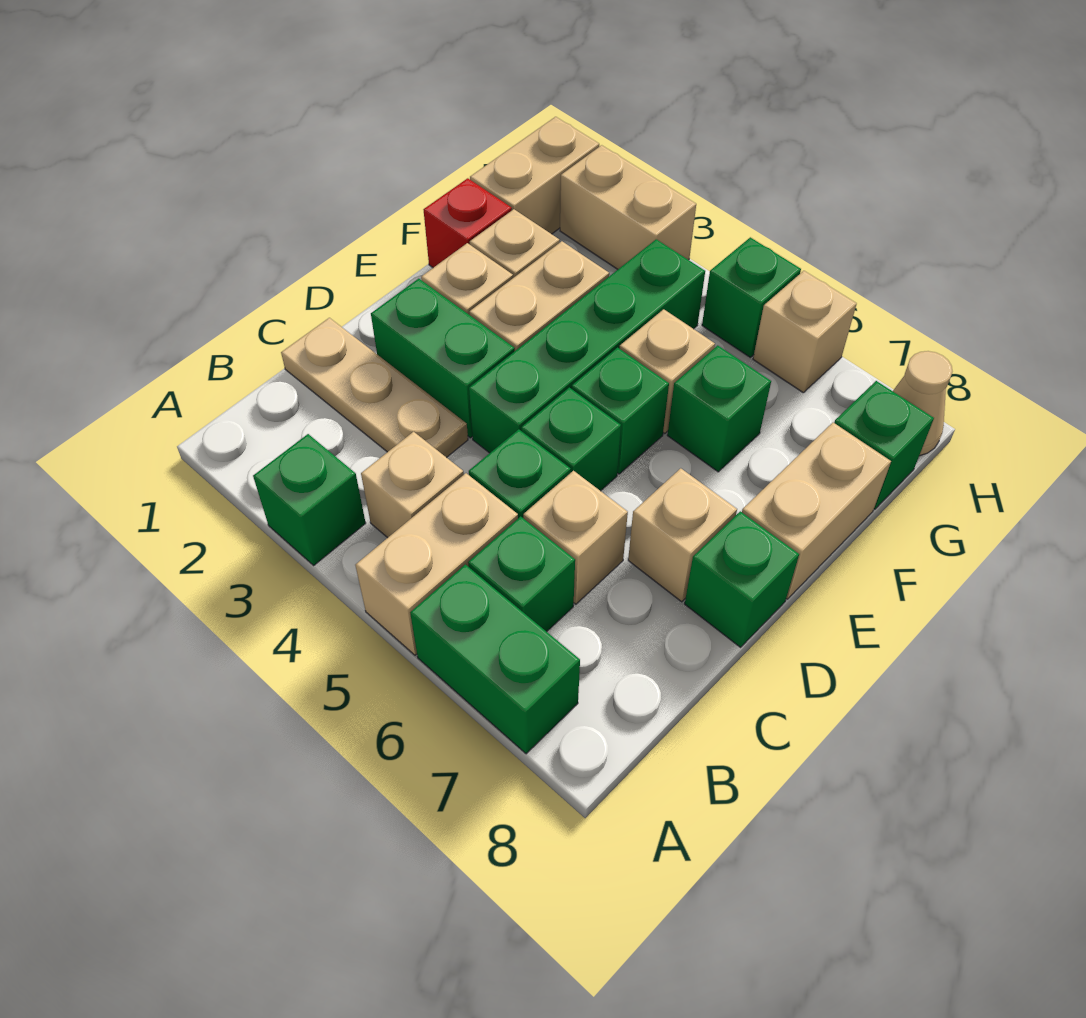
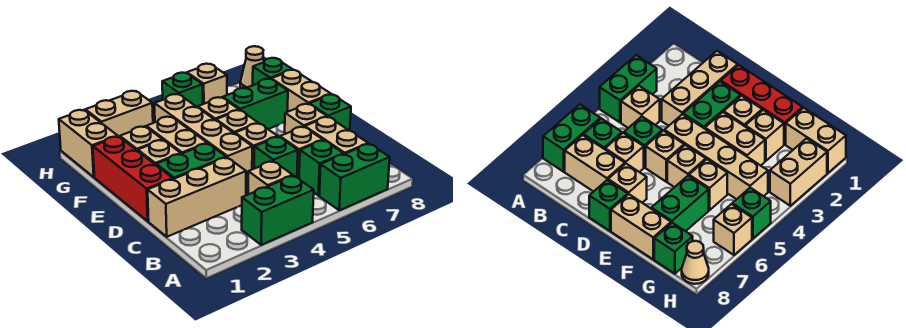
green brick A3 level 1 -> green brick A3:A4 level 1
tan brick A5:B5 level 1 -> tan brick B7:C7 level 1
tan plate C1:C3 level 1 -> tan brick C1:C3 level 1
green brick D4:G4 level 1 -> tan brick D4:G4 level 1
green brick D5 level 1 -> tan brick D5 level 1
green brick E5 level 1 -> tan brick E5 level 1
red brick F1 level 1 -> red brick D1:F1 level 1
green brick F6 level 1 -> green brick F6:F7 level 1

